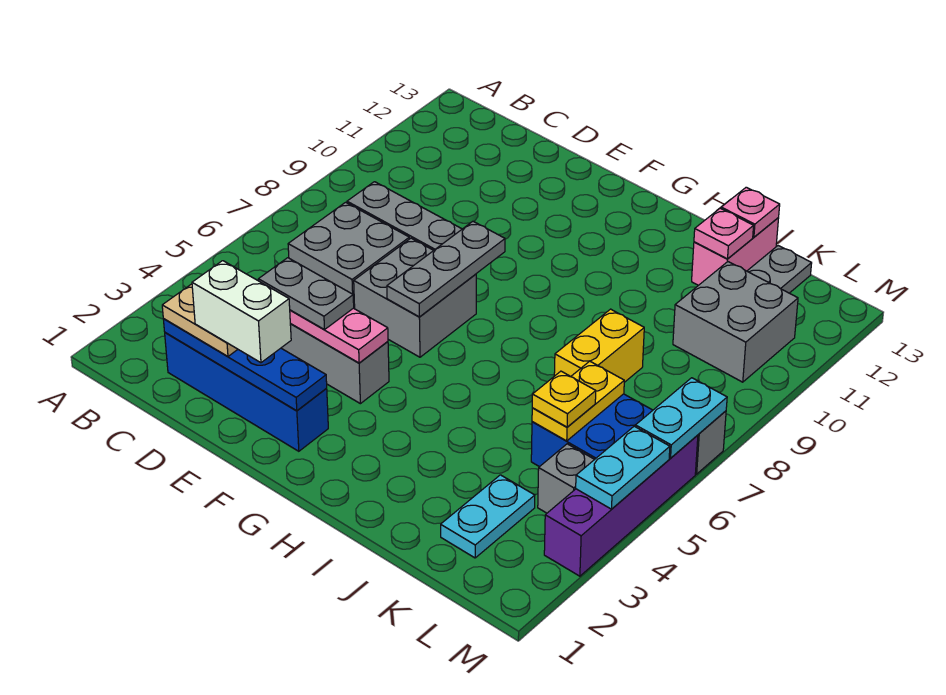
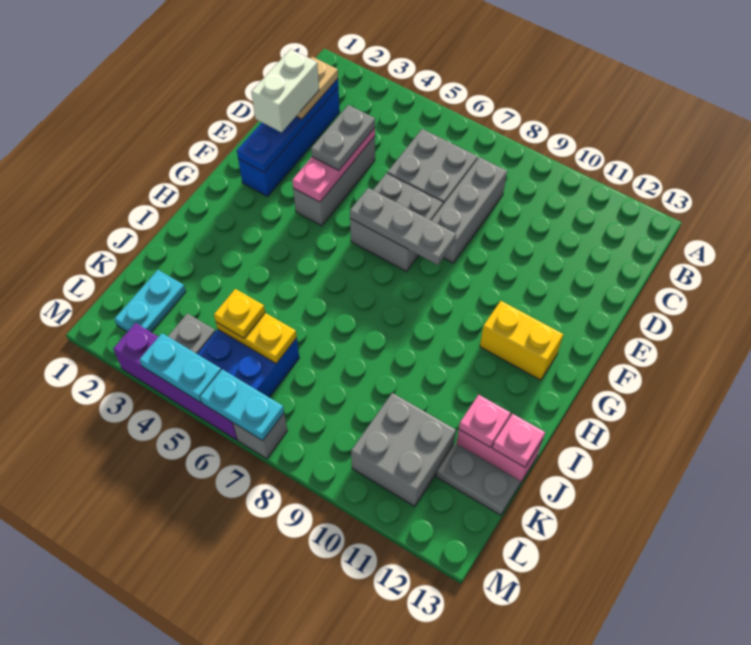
yellow brick J7:J8 level 1 -> yellow brick G11:G12 level 1
cyan plate K2:K3 level 1 -> cyan plate K2:L2 level 1

